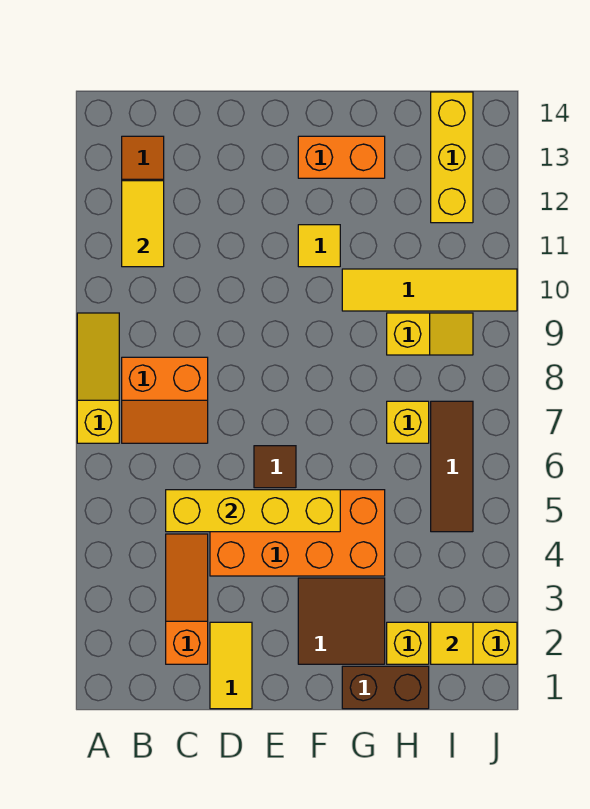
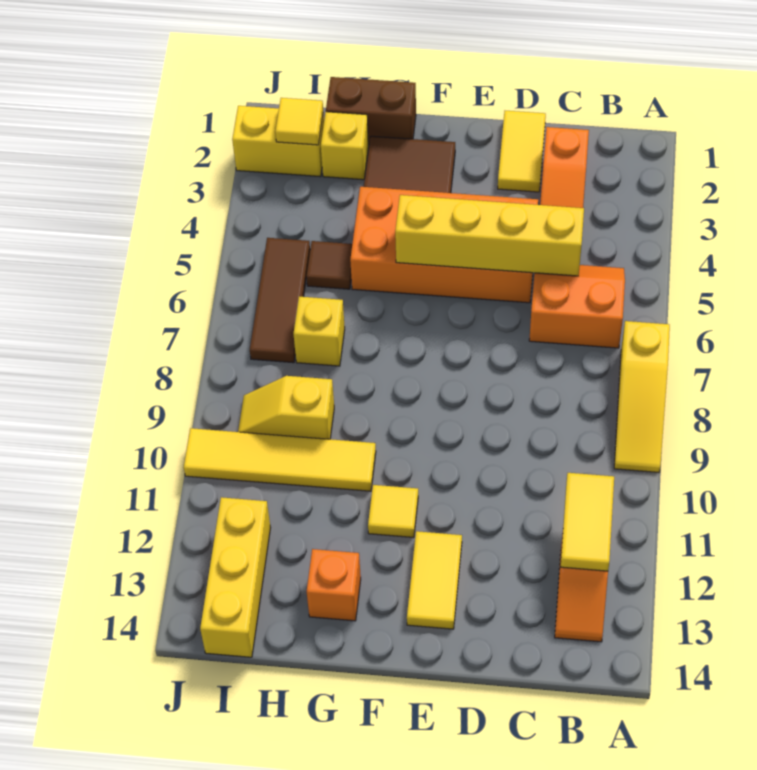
orange slope B7:C8 level 1 top 8 -> orange slope B5:C6 level 1 top 6
brown tile E6 level 1 -> brown tile H5 level 1
none -> yellow tile E12:E13 level 1
orange brick F13:G13 level 1 -> orange brick G13 level 1

